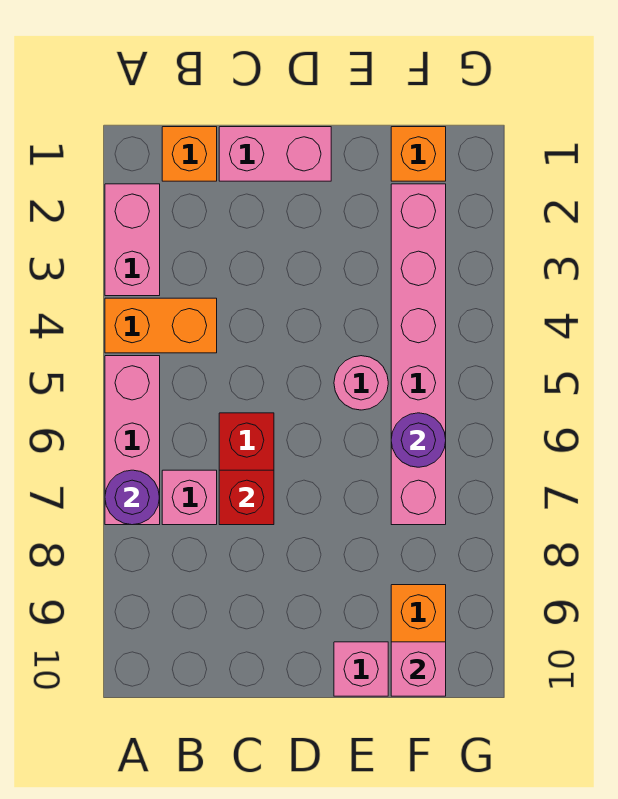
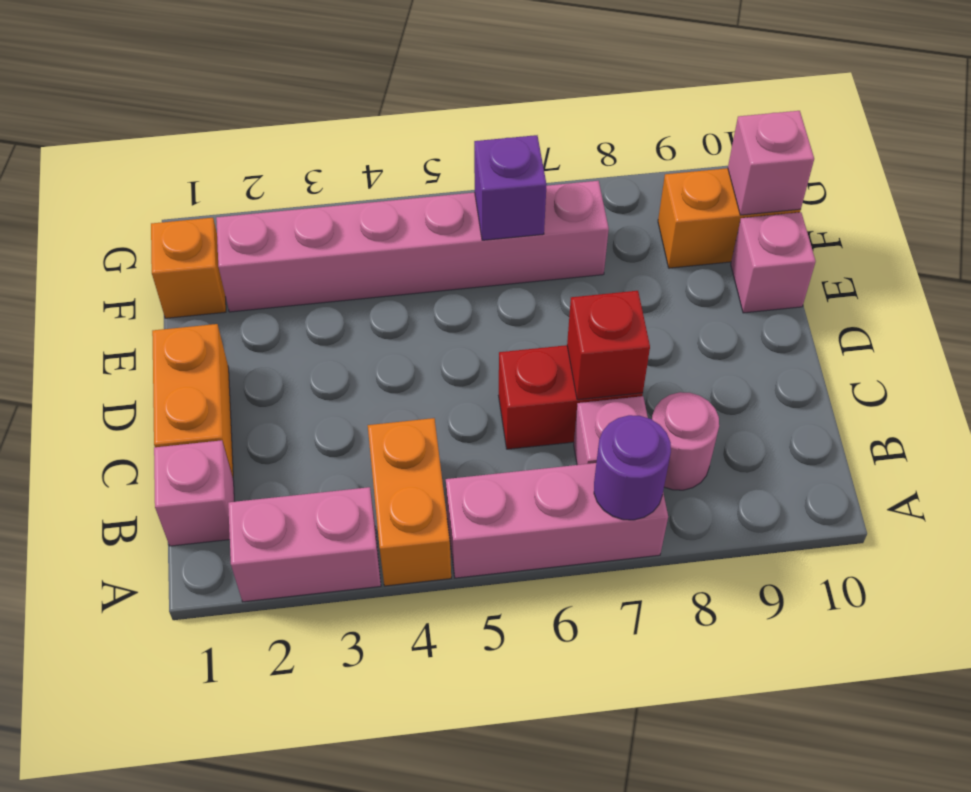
orange brick B1 level 1 -> pink brick B1 level 1
pink brick C1:D1 level 1 -> orange brick C1:D1 level 1
pink round brick E5 level 1 -> pink round brick B8 level 1
purple round brick F6 level 2 -> purple brick F6 level 2

